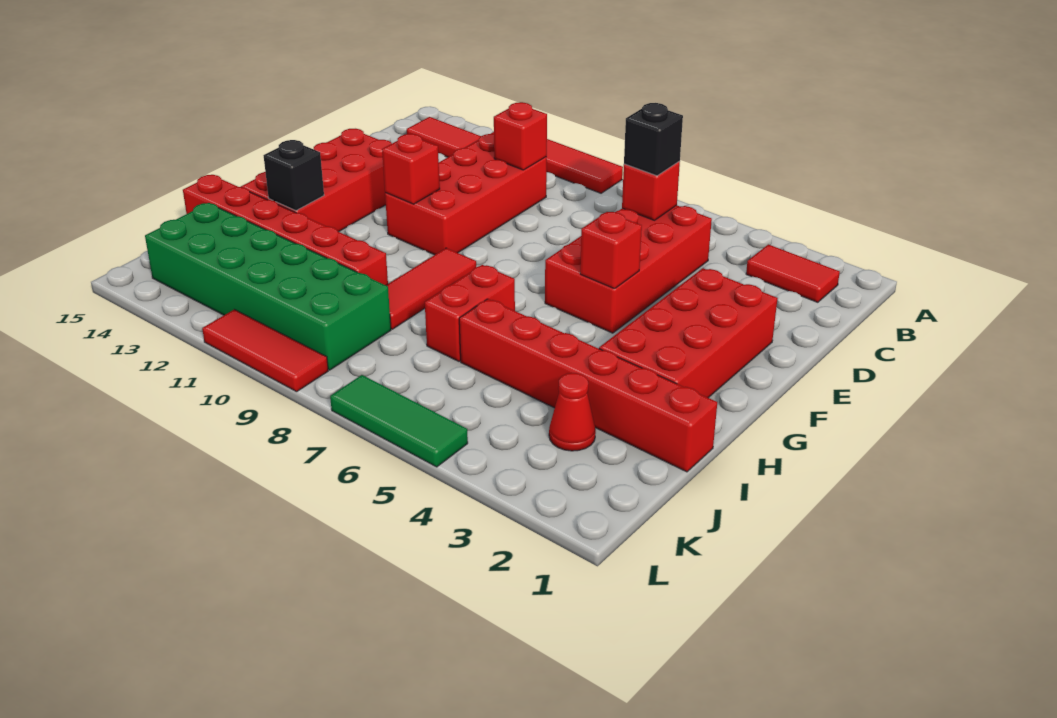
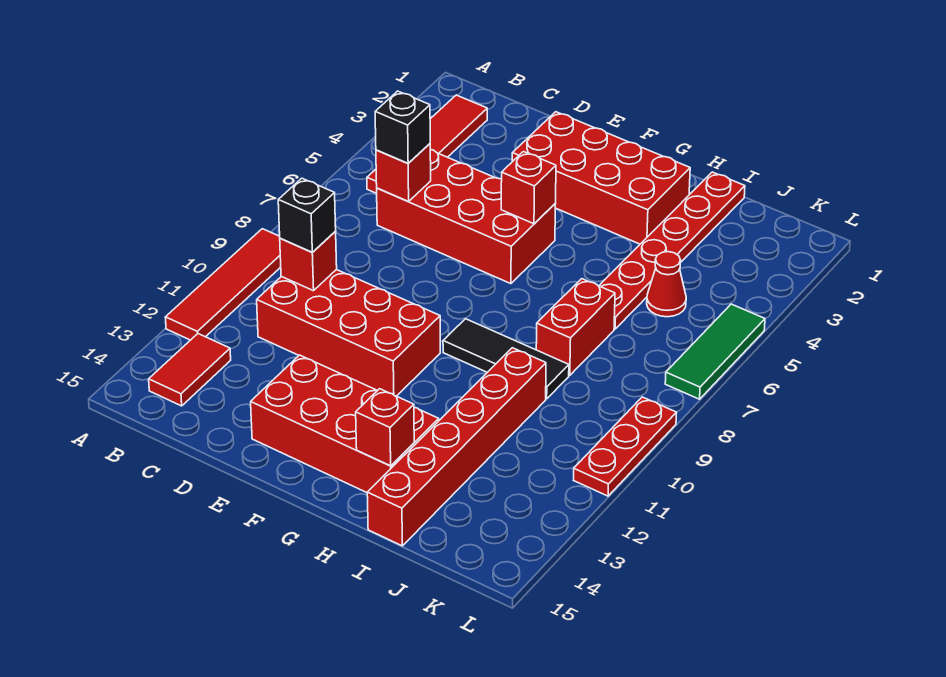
red tile B2:B3 level 1 -> red tile B2:B5 level 1
red brick F11 level 2 -> red brick H14 level 2
red tile G9:I9 level 1 -> black tile G9:I9 level 1
red brick H7:I7 level 1 -> red brick I7:I8 level 1
black brick H13 level 2 -> black brick C10 level 3
red brick I1:I6 level 1 -> red plate I1:I6 level 1
red cone J3 level 1 -> red cone J5 level 1
green brick J9:K14 level 1 -> none
red tile L9:L11 level 1 -> red plate L9:L11 level 1

